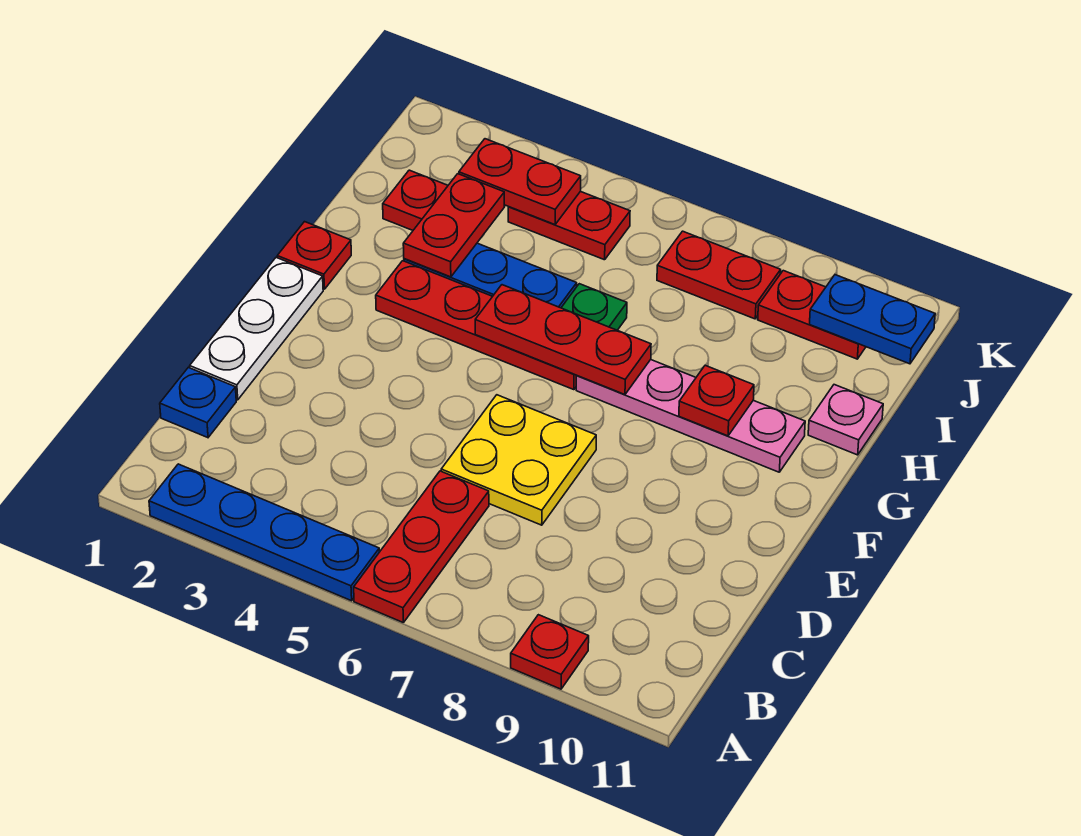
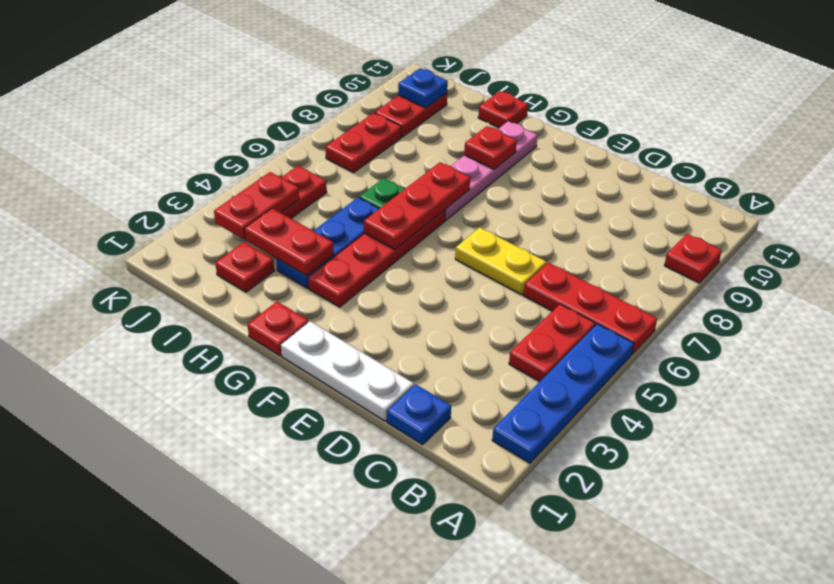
none -> red plate B4:B5 level 1
yellow plate D6:E7 level 1 -> yellow plate D6:E6 level 1
pink plate H11 level 1 -> red plate H11 level 1
blue plate J10:J11 level 2 -> blue plate J10 level 2

